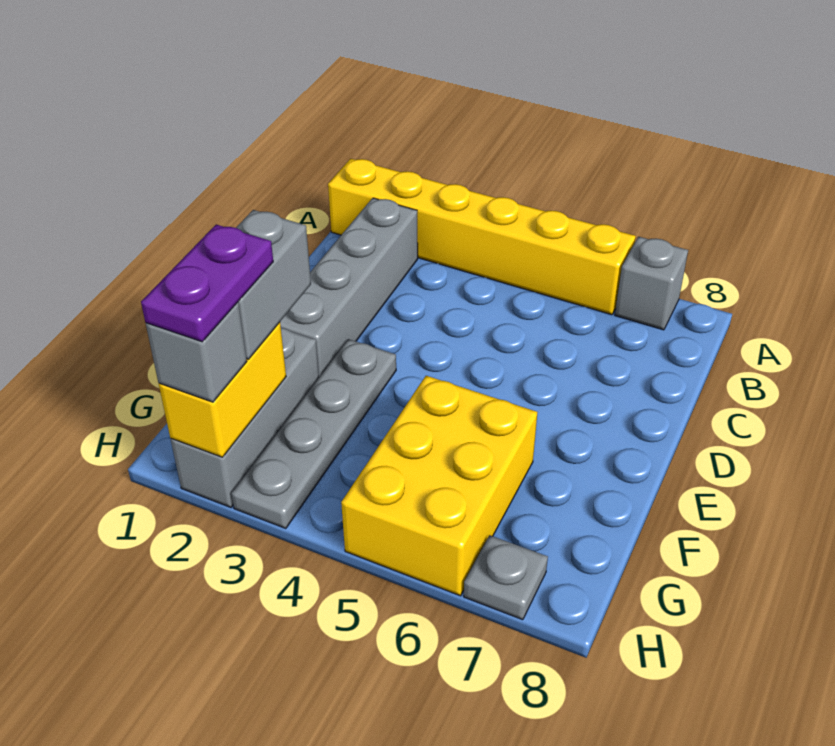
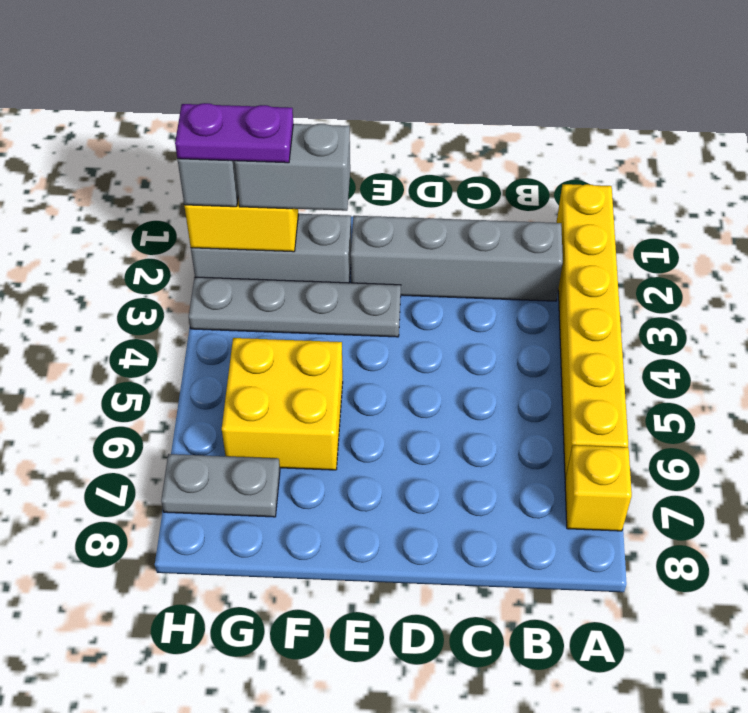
grey brick A7 level 1 -> yellow brick A7 level 1
yellow brick F5:H6 level 1 -> yellow brick F5:G6 level 1
grey plate H7 level 1 -> grey plate G7:H7 level 1

